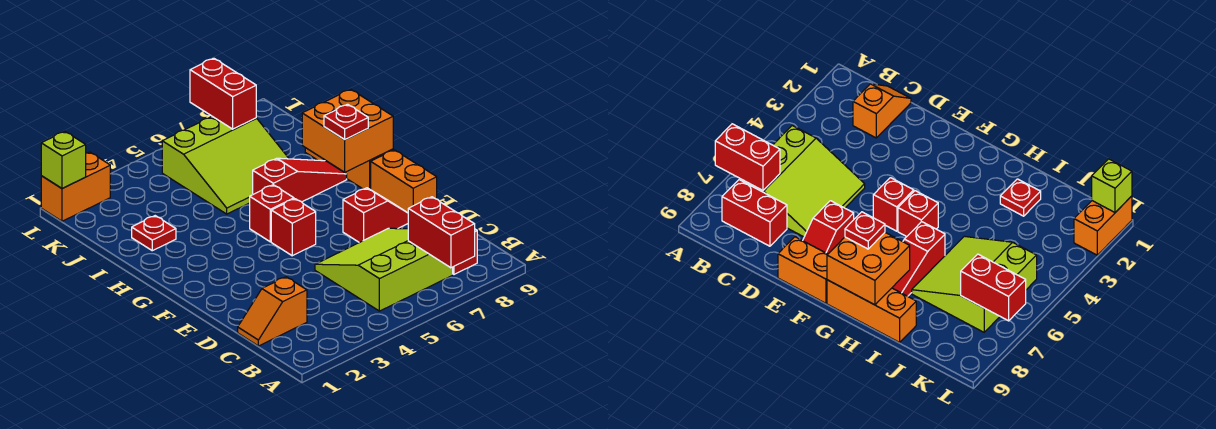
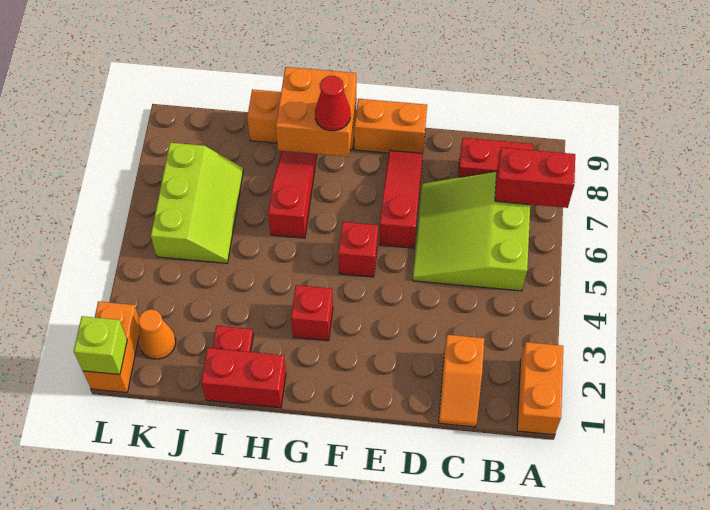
none -> orange brick A1:A2 level 1
red slope E7:E8 level 1 top 7 -> red slope E6:E8 level 1 top 6
red brick G5 level 1 -> red brick G3 level 1
red plate G8 level 3 -> red cone G8 level 3
lime slope I5:K7 level 1 top K -> lime slope J5:K7 level 1 top K
none -> orange cone K2 level 1
red brick K7:L7 level 2 -> red brick H1:I1 level 1

